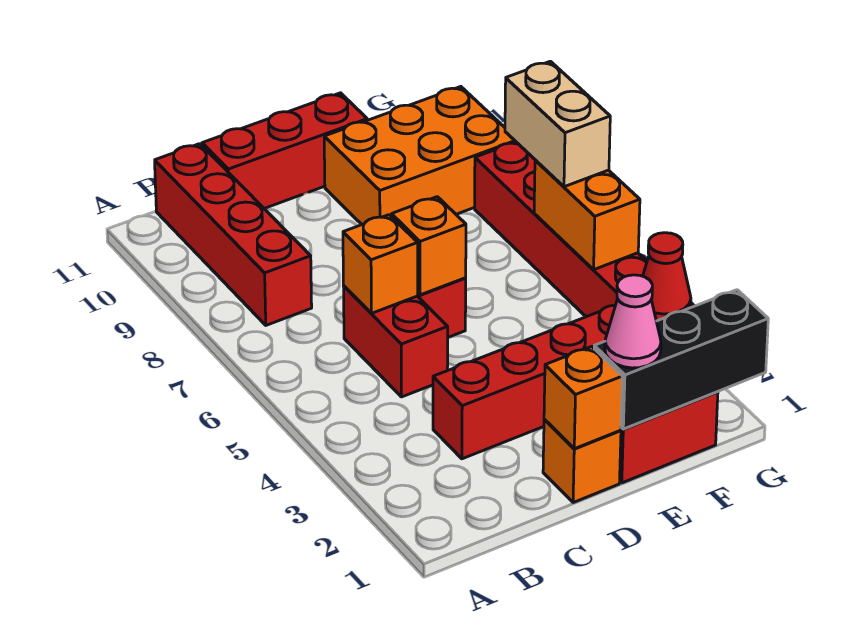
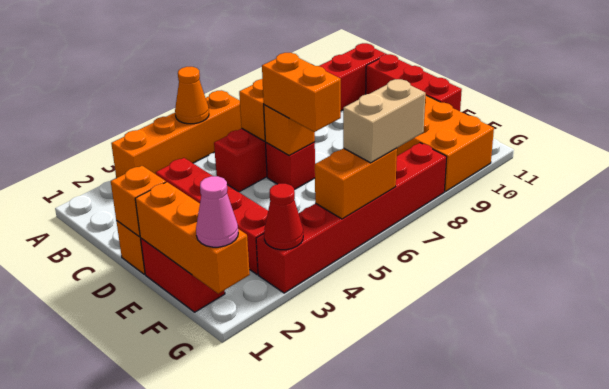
none -> orange brick A3:A6 level 1
none -> orange cone A5 level 2
none -> orange brick D6:E6 level 3
black brick E1:G1 level 2 -> orange brick E1:G1 level 2
pink cone E1 level 3 -> pink cone G1 level 3

